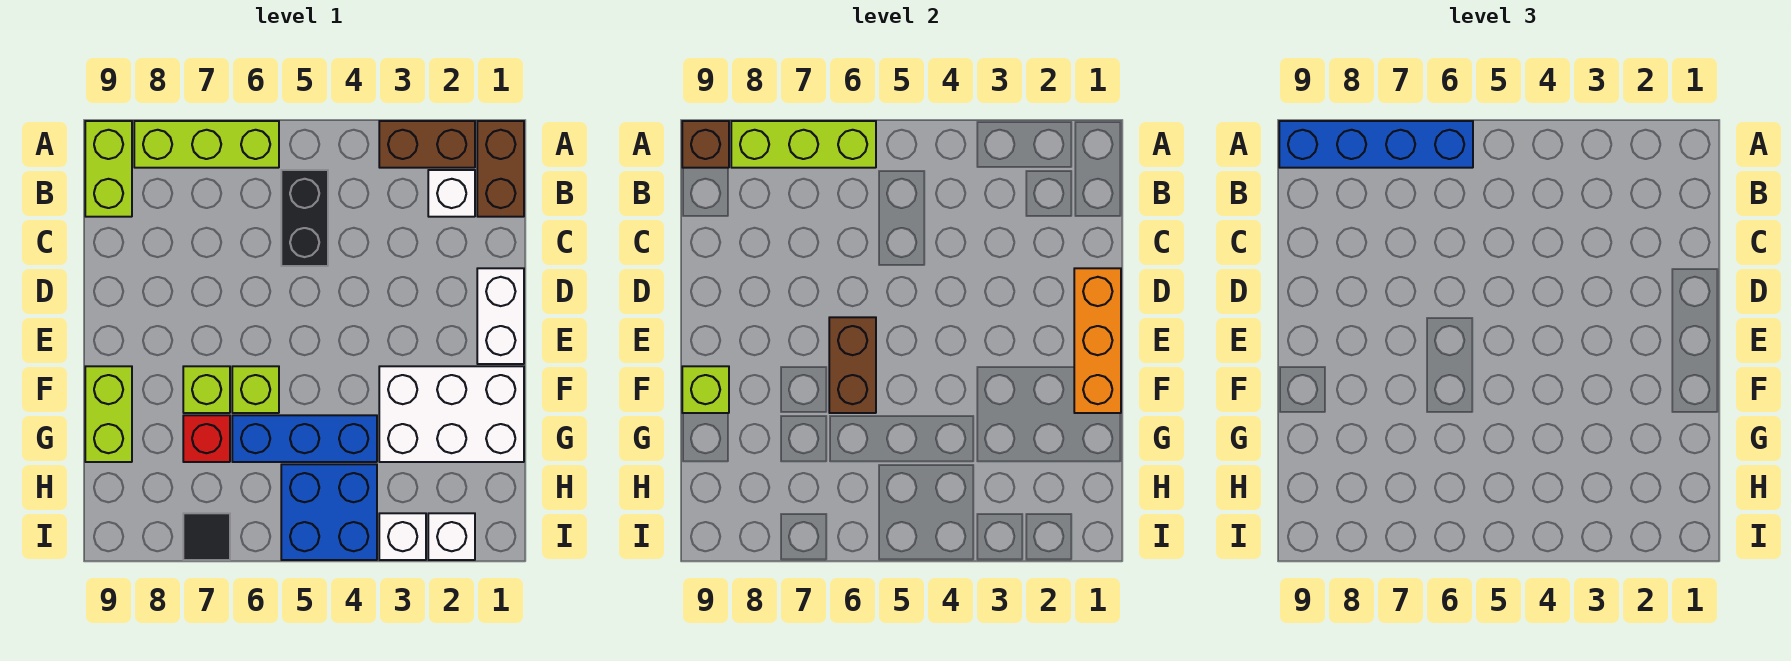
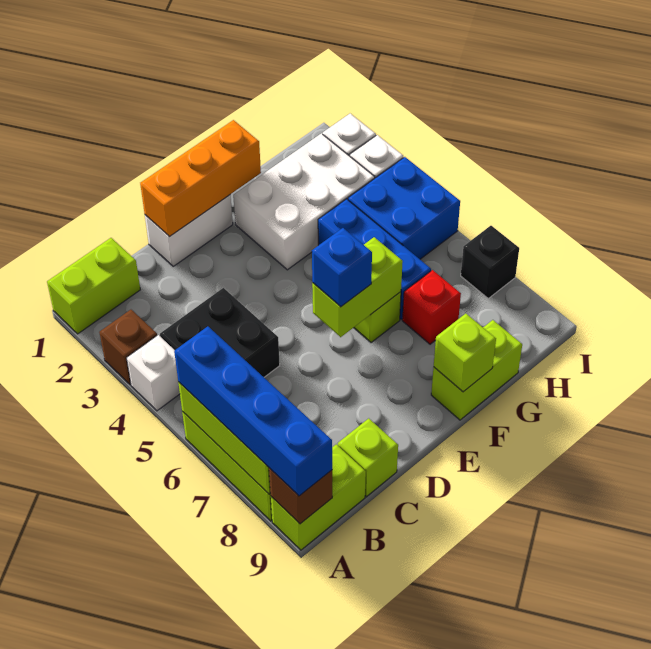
brown brick A1:B1 level 1 -> lime brick A1:B1 level 1
brown brick A2:A3 level 1 -> brown brick A3 level 1
white brick B2 level 1 -> white brick A4 level 1
black brick B5:C5 level 1 -> black brick B4:C5 level 1
brown brick E6:F6 level 2 -> lime brick E6:F6 level 2
none -> blue brick E6 level 3
white brick F1:G3 level 1 -> white brick F2:H3 level 1
lime brick F7 level 1 -> lime brick C9 level 1
black tile I7 level 1 -> black brick I7 level 1

